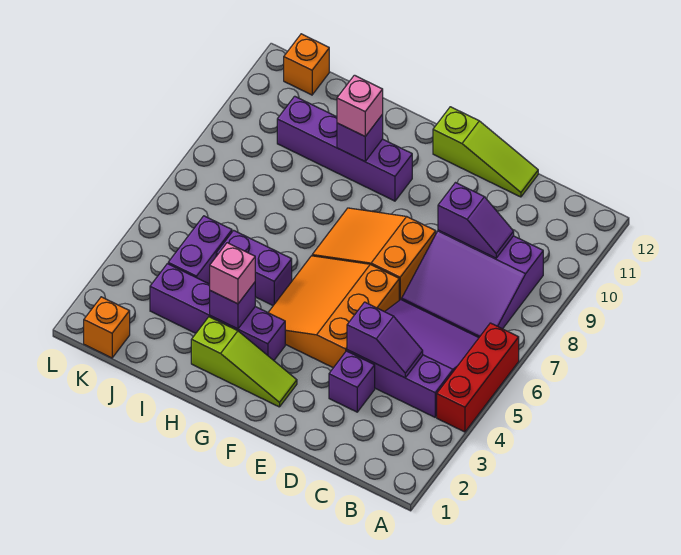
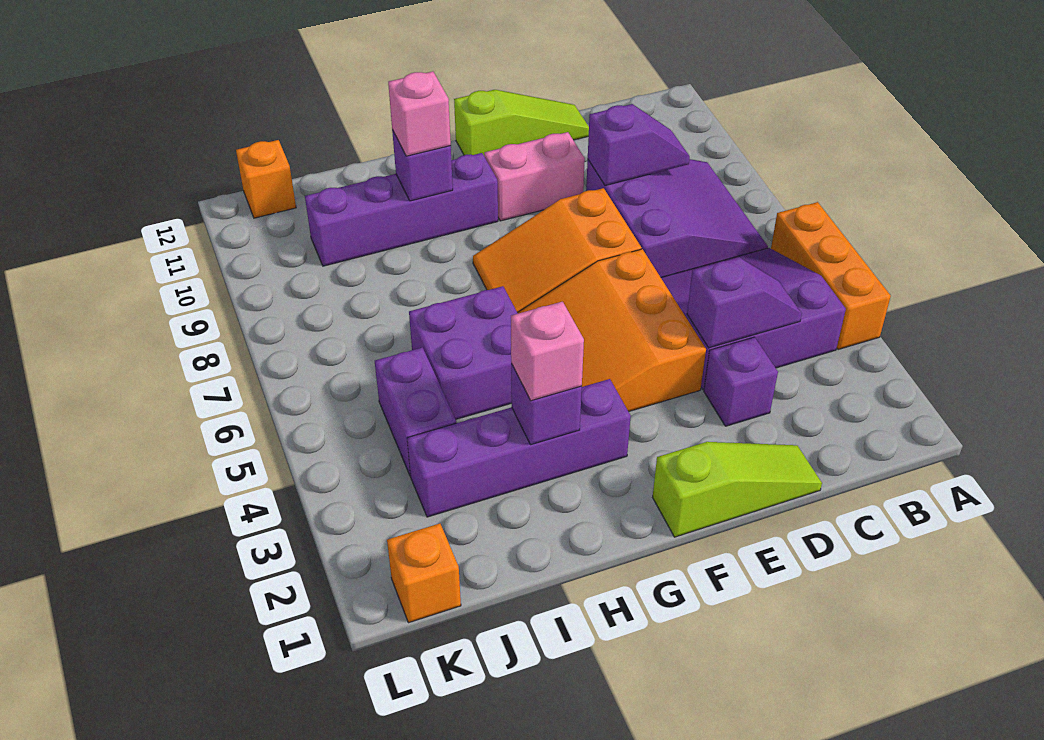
red brick A4:A6 level 1 -> orange brick A4:A6 level 1
purple slope B7:D9 level 1 top 9 -> purple slope B7:D9 level 1 top D
none -> pink brick E10:F10 level 1
lime slope F2:H2 level 1 top H -> lime slope D1:F1 level 1 top F
purple brick H5:I5 level 1 -> purple brick H5:I6 level 1

